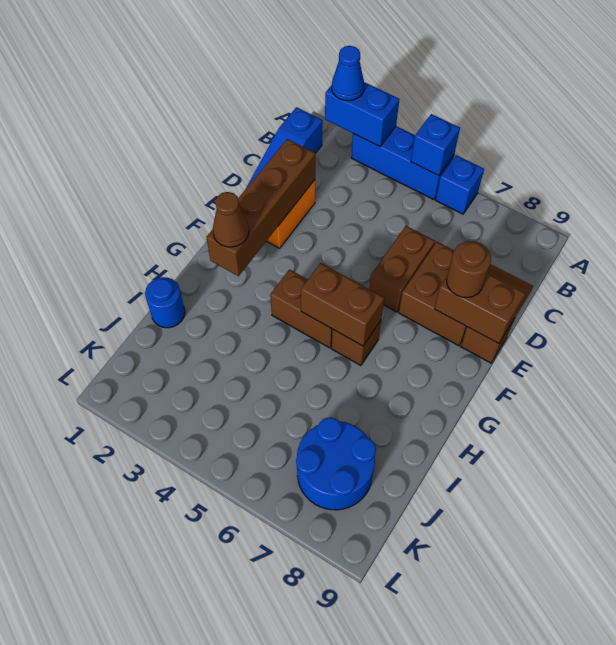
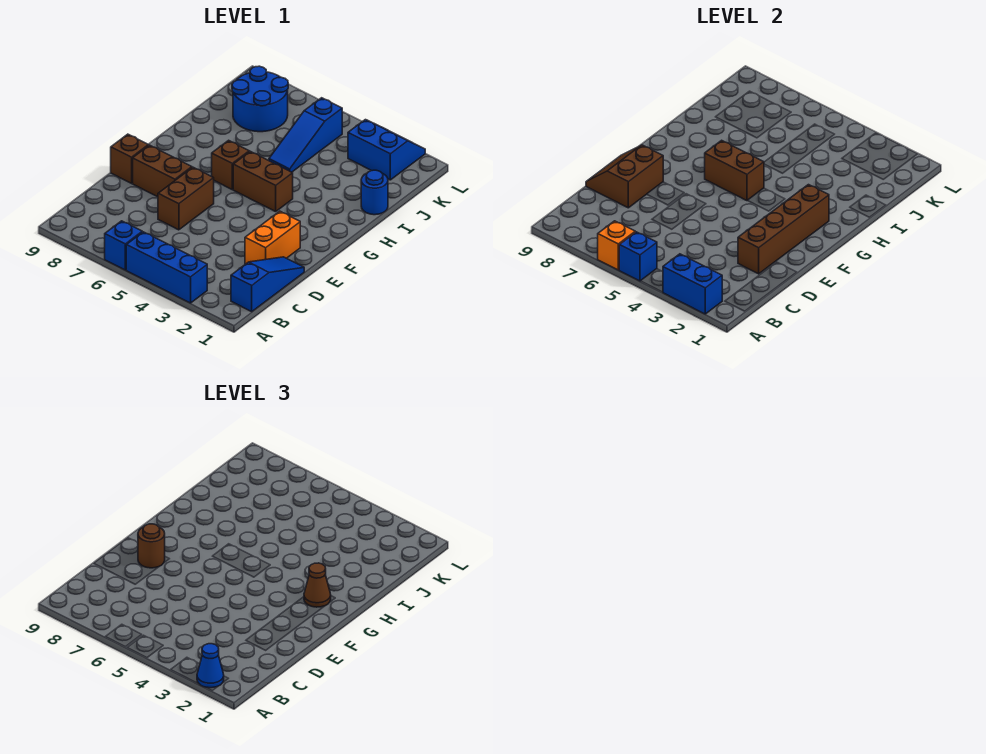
none -> orange brick A6 level 2
brown brick D7:E8 level 1 -> brown brick E7:E8 level 1
brown slope D8:E9 level 2 top E -> brown slope D8:E9 level 2 top 8
none -> blue slope I5:K5 level 1 top K
none -> blue slope K2:L3 level 1 top K

